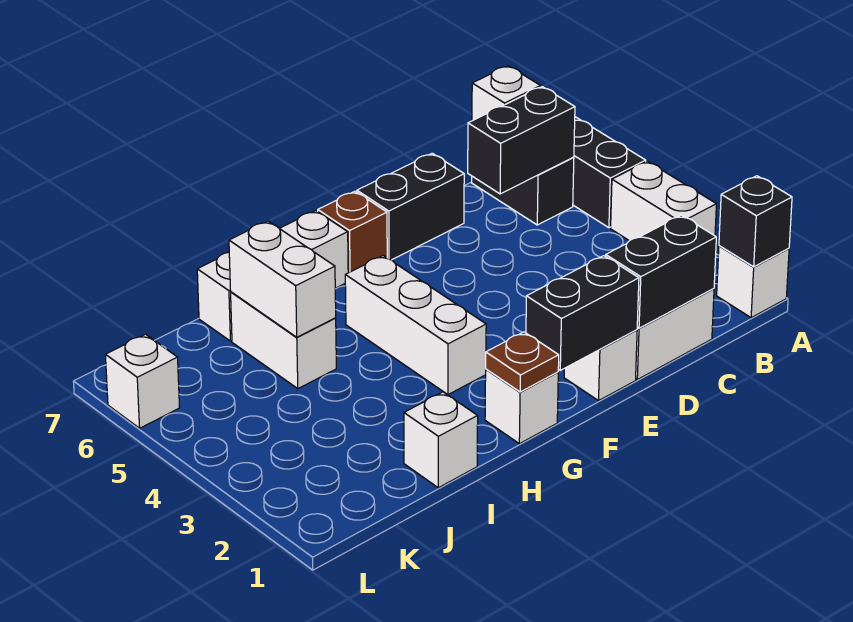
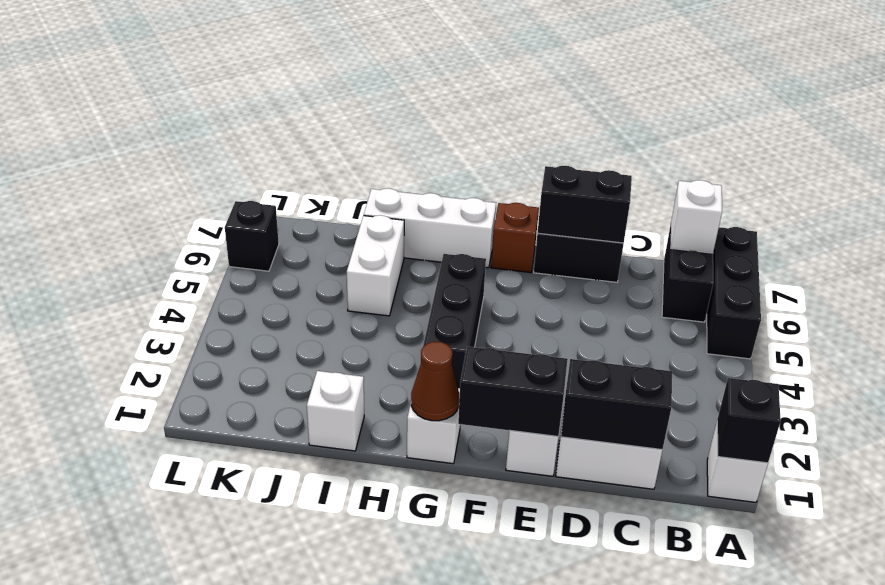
white brick A3:A4 level 1 -> none
black brick B6:C6 level 2 -> black brick D7:E7 level 2
brown plate G1 level 2 -> brown cone G1 level 2
white brick G3:G5 level 1 -> black brick G3:G5 level 1
white brick I5:I6 level 2 -> none
white brick L6 level 1 -> black brick L6 level 1

